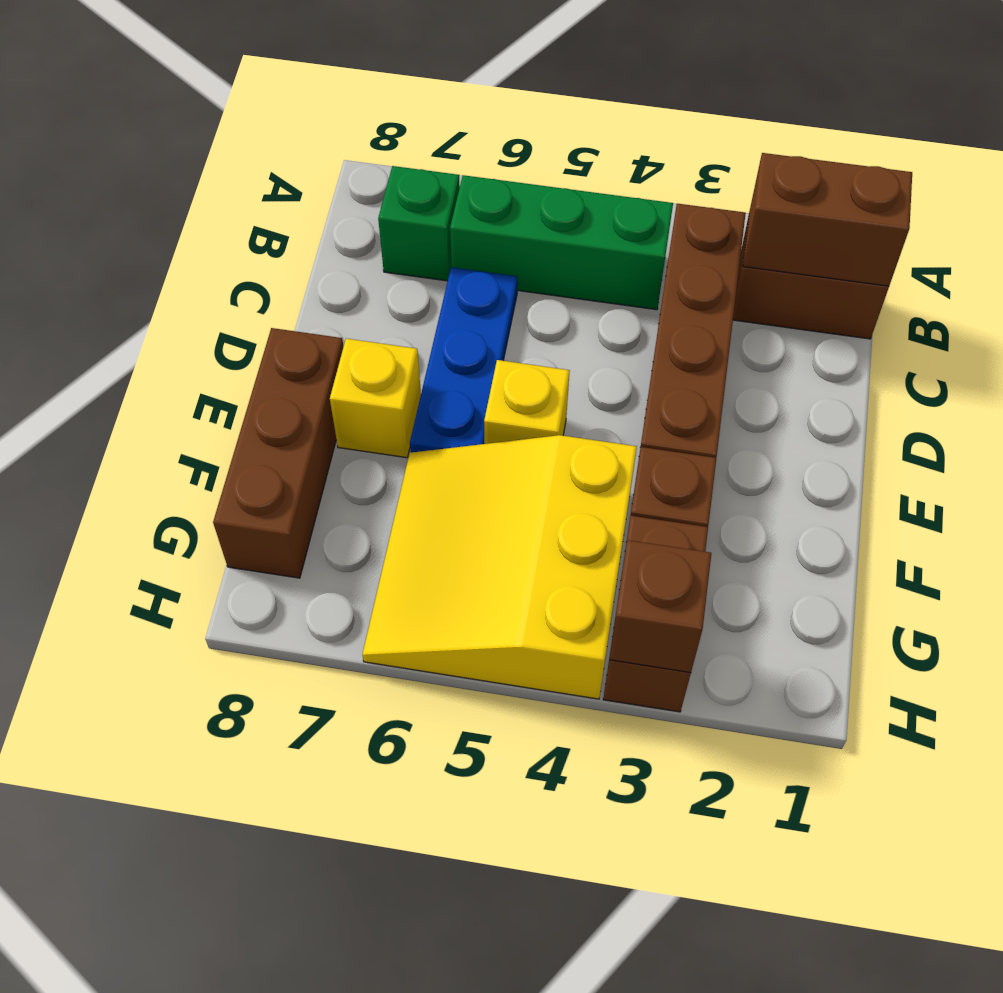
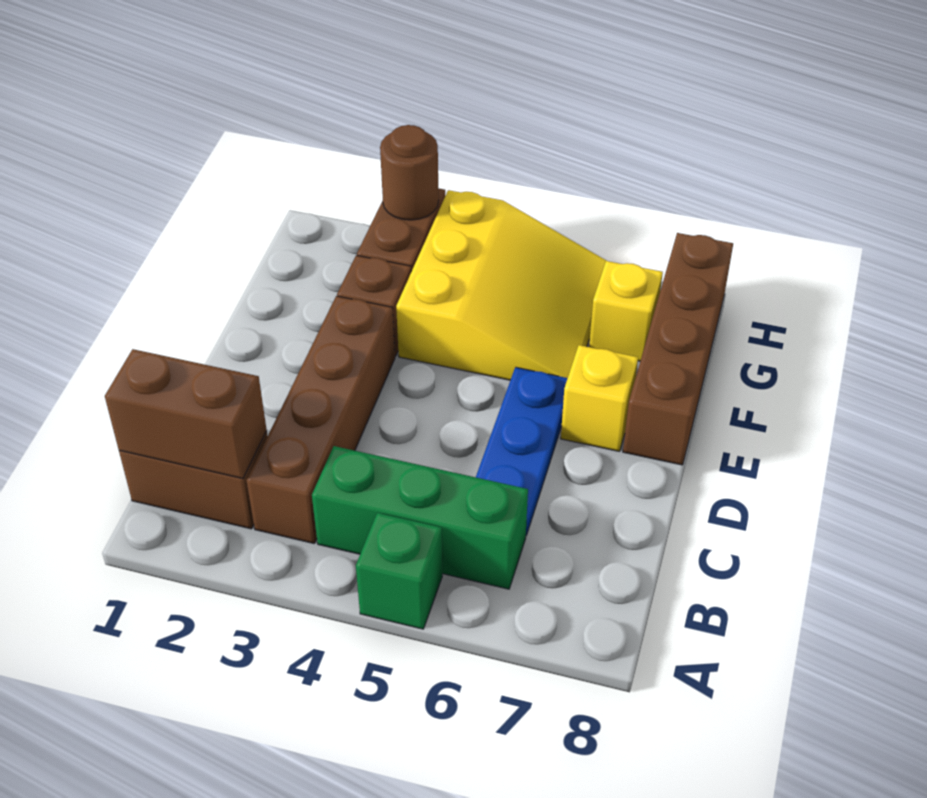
green brick B7 level 1 -> green brick A5 level 1
yellow brick E5 level 1 -> yellow brick G7 level 1
brown brick E8:G8 level 1 -> brown brick E8:H8 level 1
brown brick H3 level 2 -> brown round brick H3 level 2

